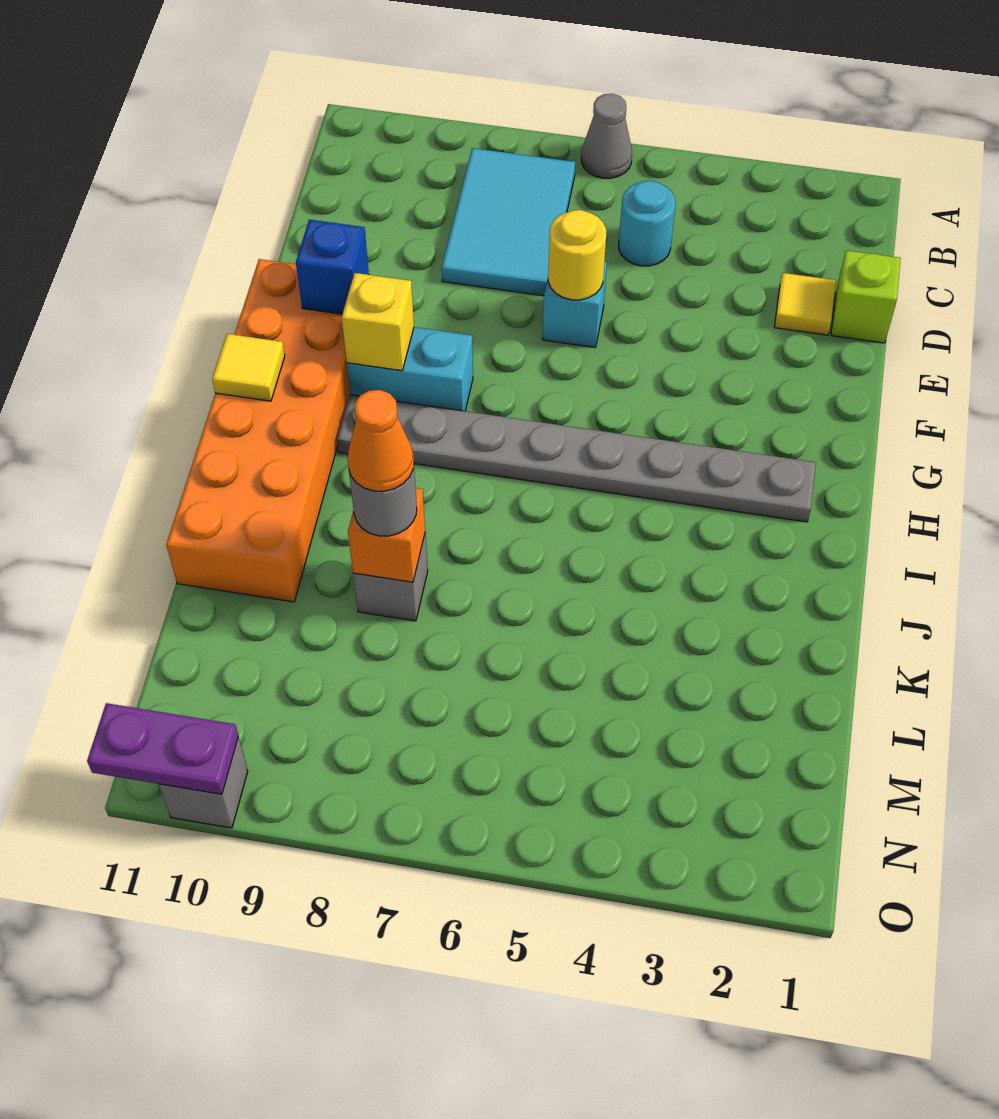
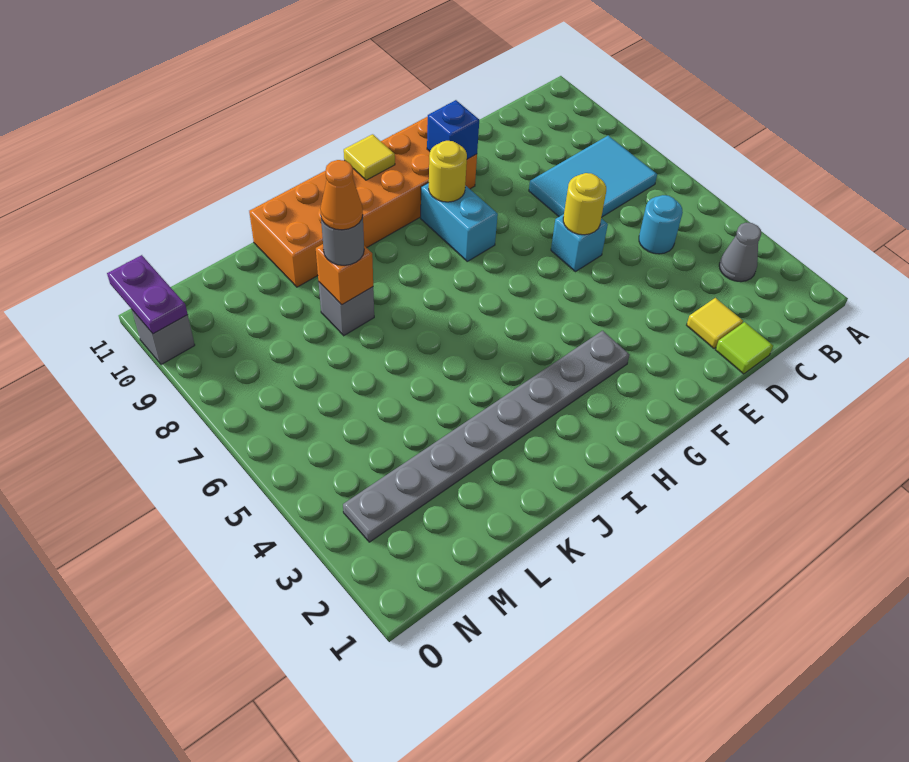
grey cone A6 level 1 -> grey cone B3 level 1
lime brick D1 level 1 -> lime tile D1 level 1
yellow brick G9 level 2 -> yellow round brick G9 level 2
grey plate H2:H9 level 1 -> grey plate G3:N3 level 1

